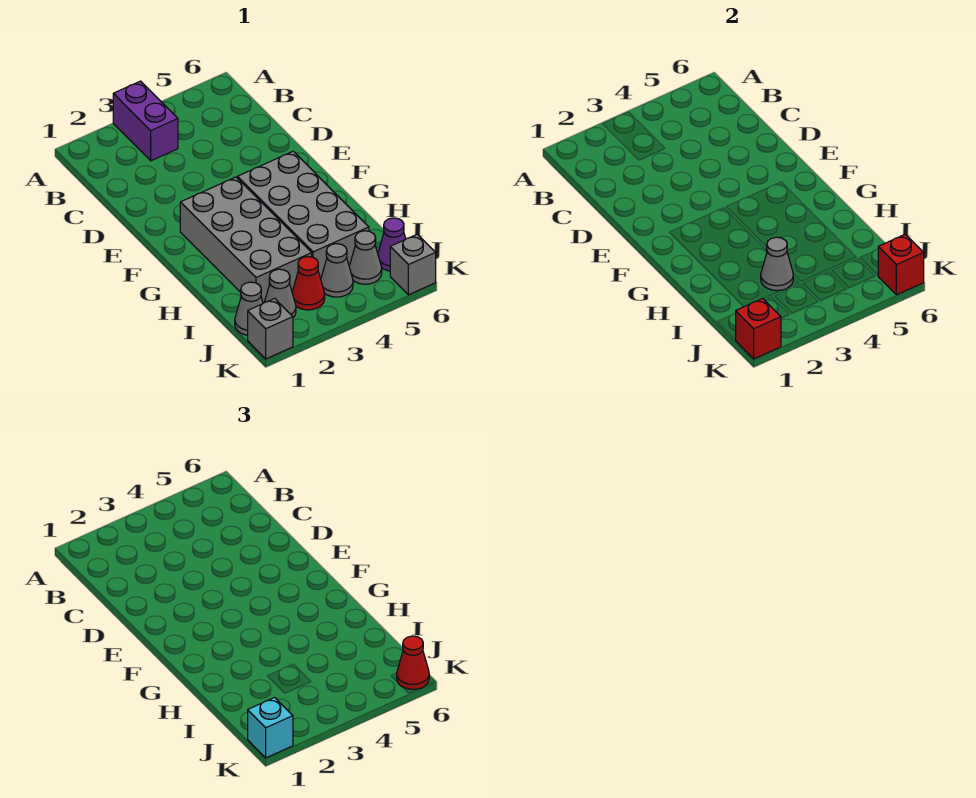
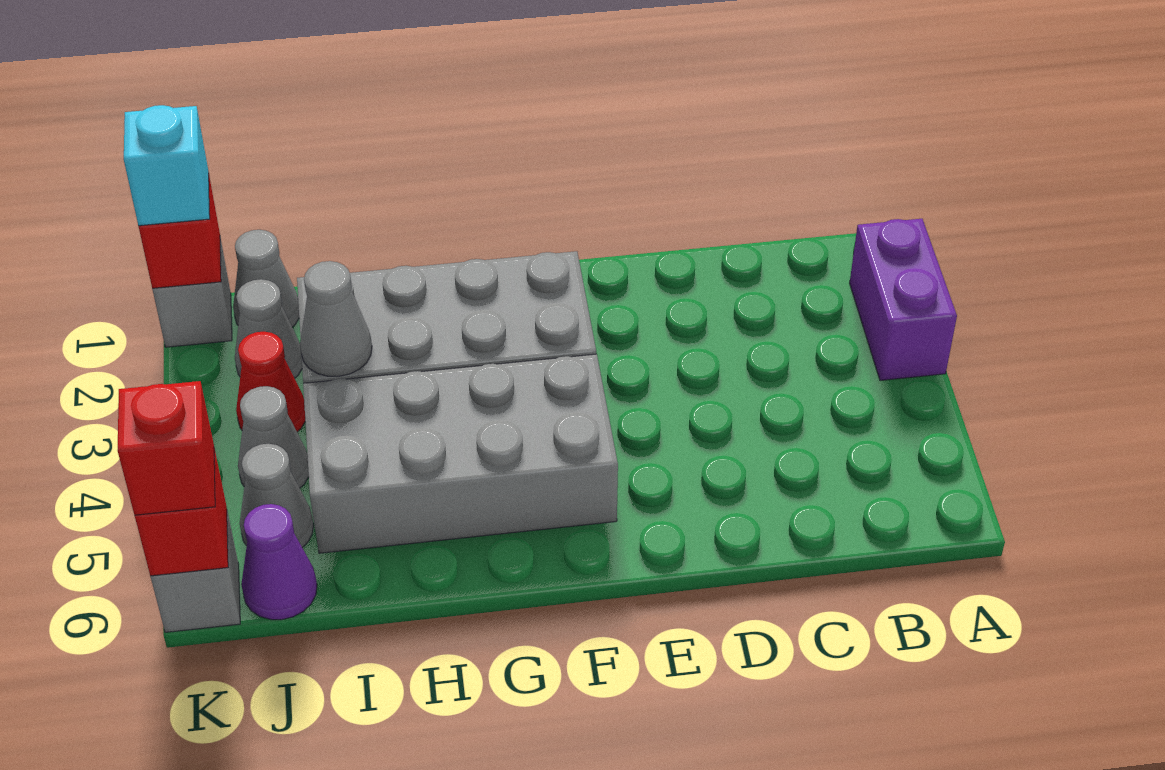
purple brick A3:B3 level 1 -> purple brick A2:A3 level 1
red cone K6 level 3 -> red brick K6 level 3

